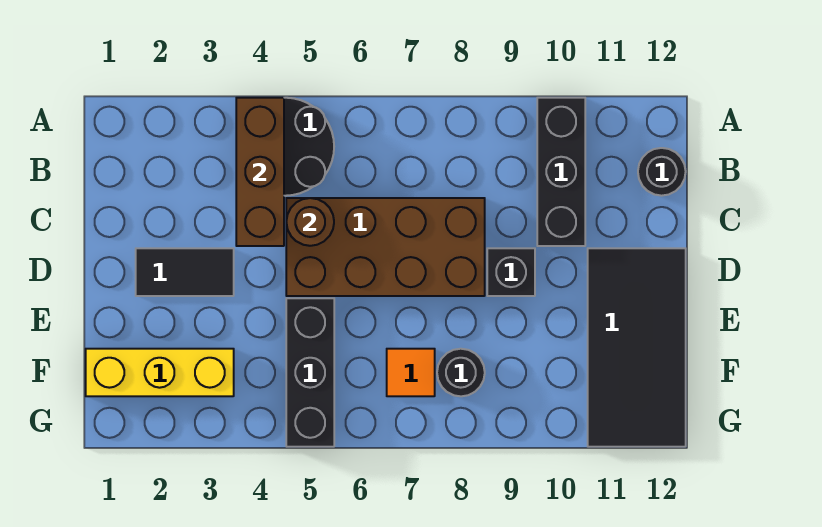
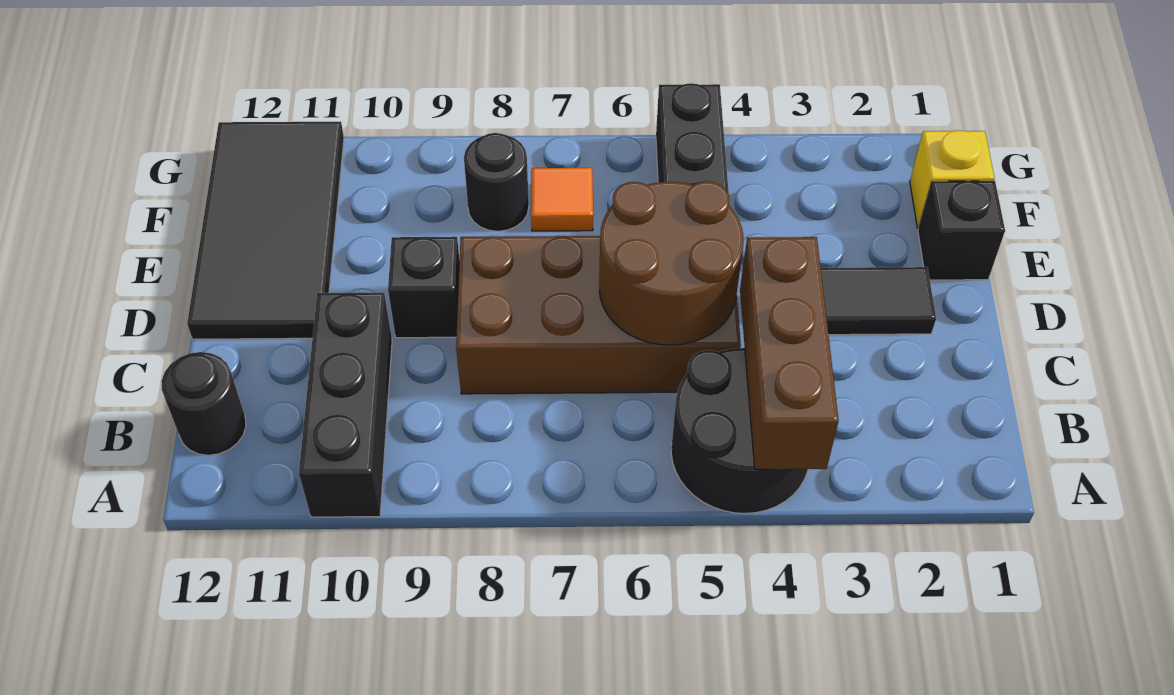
brown round brick C5 level 2 -> brown round brick C5:D6 level 2
none -> black brick E1 level 1
yellow brick F1:F3 level 1 -> yellow brick F1 level 1

